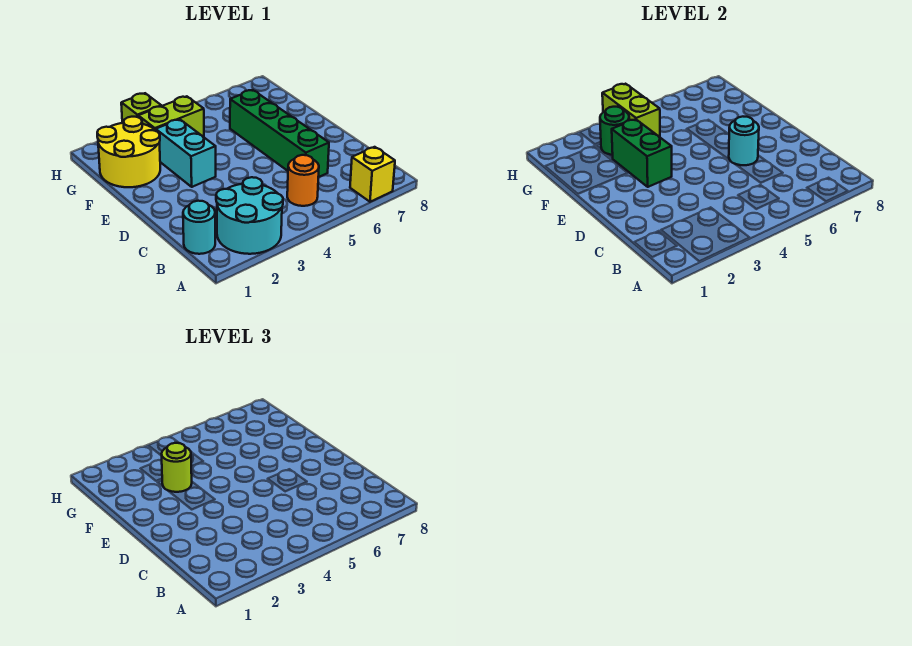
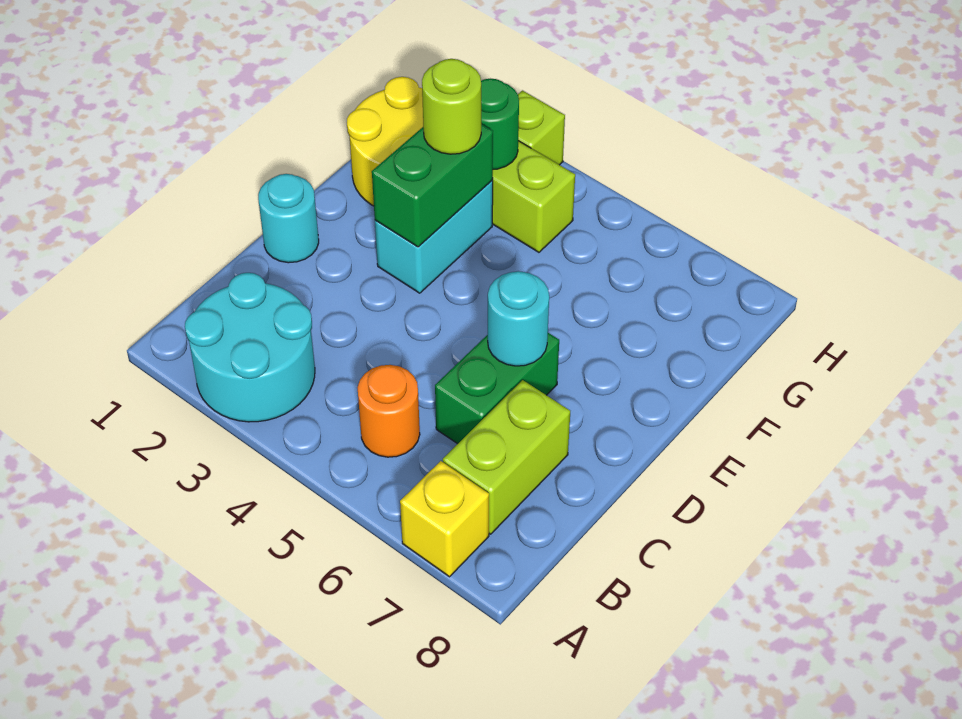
cyan round brick B1 level 1 -> cyan round brick D1 level 1
green brick C6:F6 level 1 -> green brick C6:D6 level 1
lime brick G4:H4 level 2 -> lime brick B7:C7 level 1

